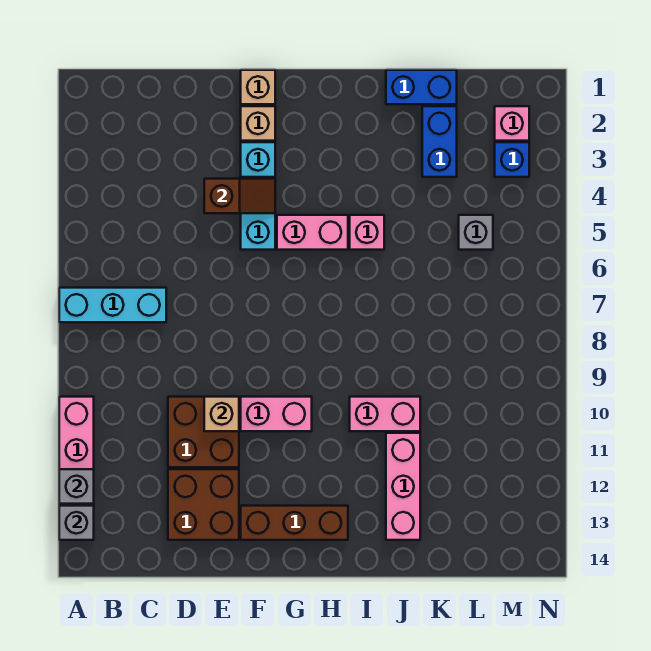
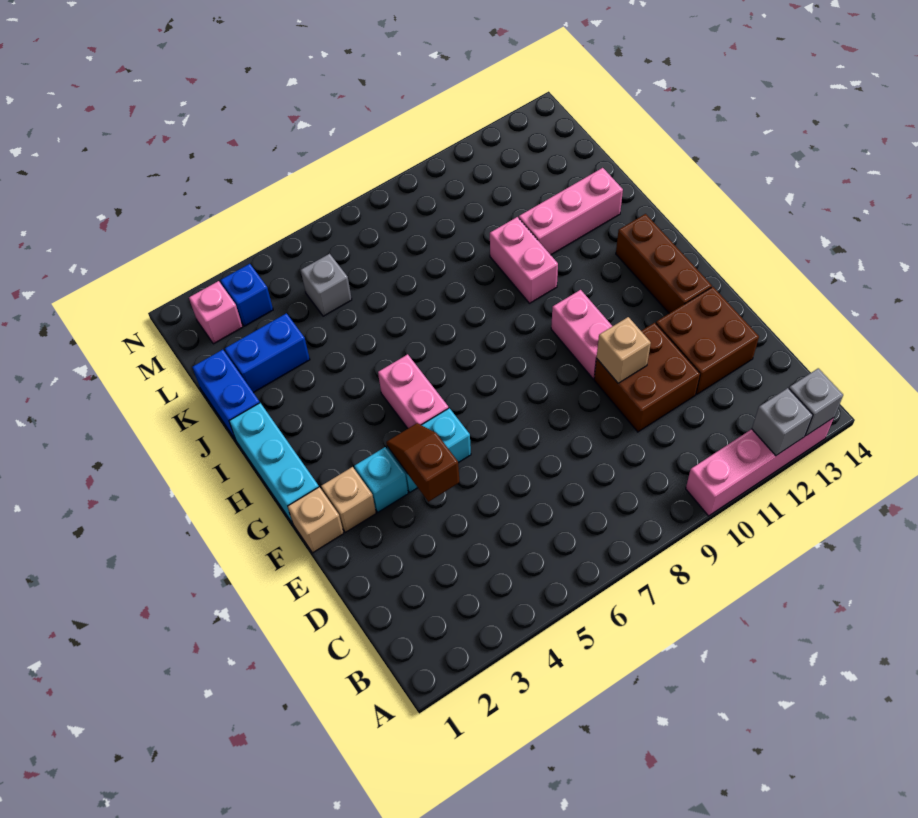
cyan brick A7:C7 level 1 -> cyan brick G1:I1 level 1
pink brick I5 level 1 -> none

